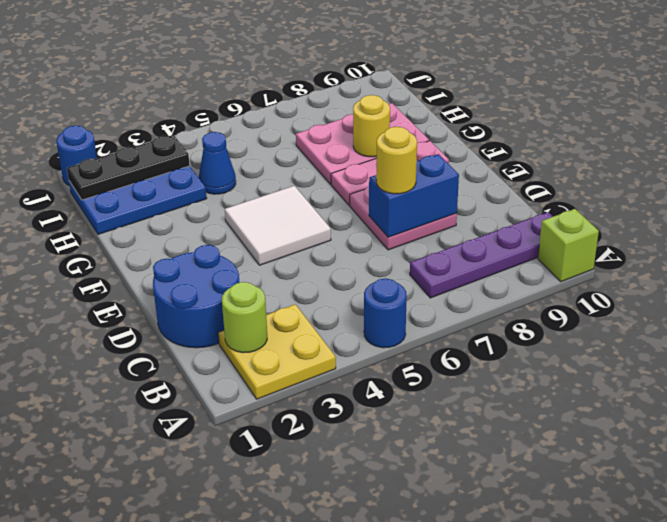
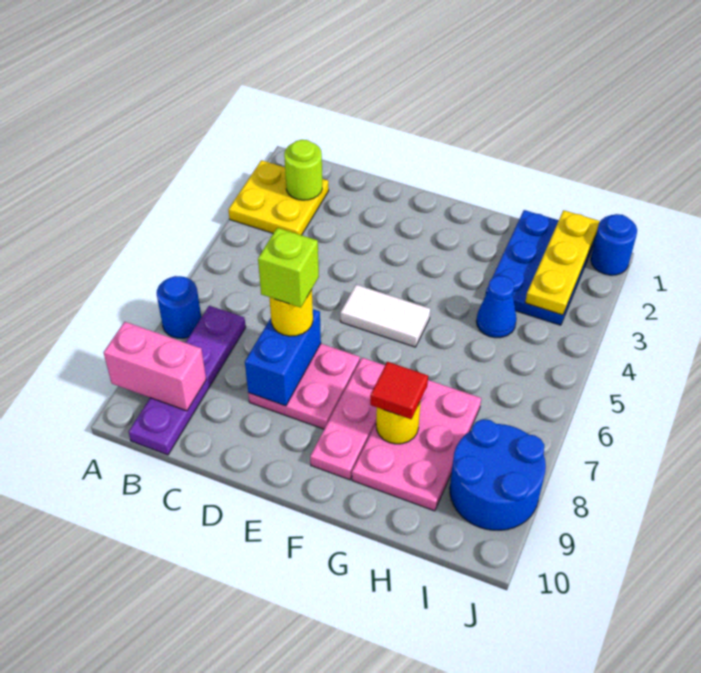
blue round brick A5 level 1 -> blue round brick A7 level 1
none -> pink brick A9:B9 level 2
lime brick A10 level 1 -> lime brick D7 level 4
blue round brick C1:D2 level 1 -> blue round brick I8:J9 level 1
white tile E4:F5 level 1 -> white tile E5:F5 level 1
none -> red tile G8 level 3
black plate I1:I3 level 2 -> yellow plate I1:I3 level 2

